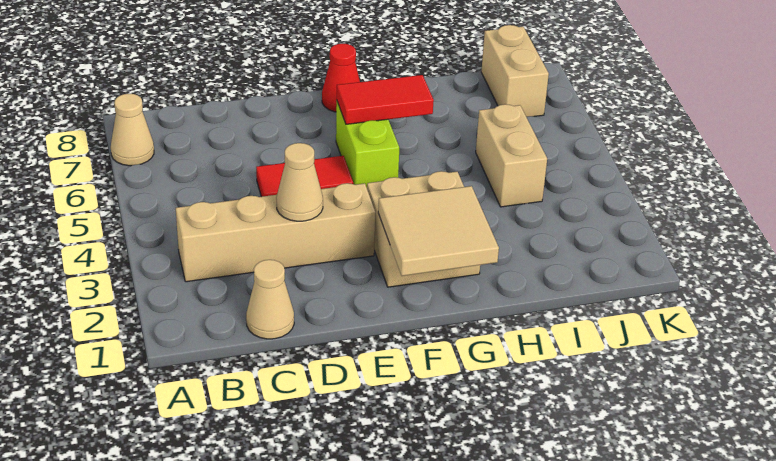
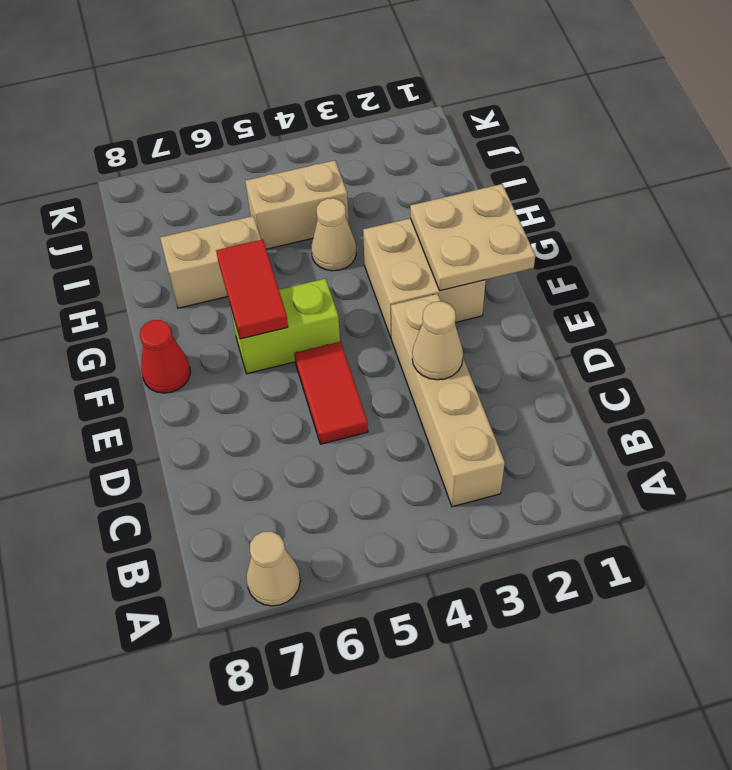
tan cone C1 level 1 -> tan cone H4 level 1
tan tile F1:G2 level 2 -> tan plate F1:G2 level 2
tan brick J7:J8 level 1 -> tan brick H6:H7 level 1

